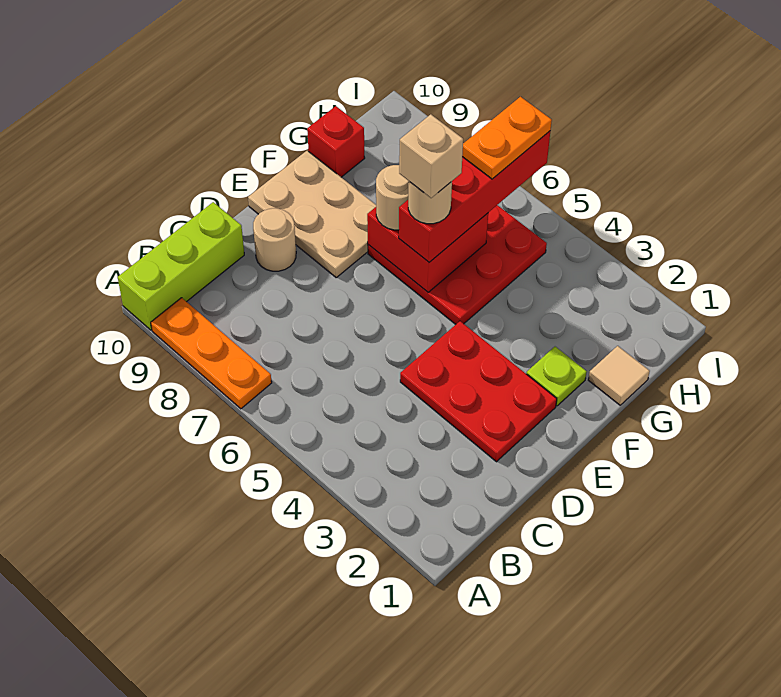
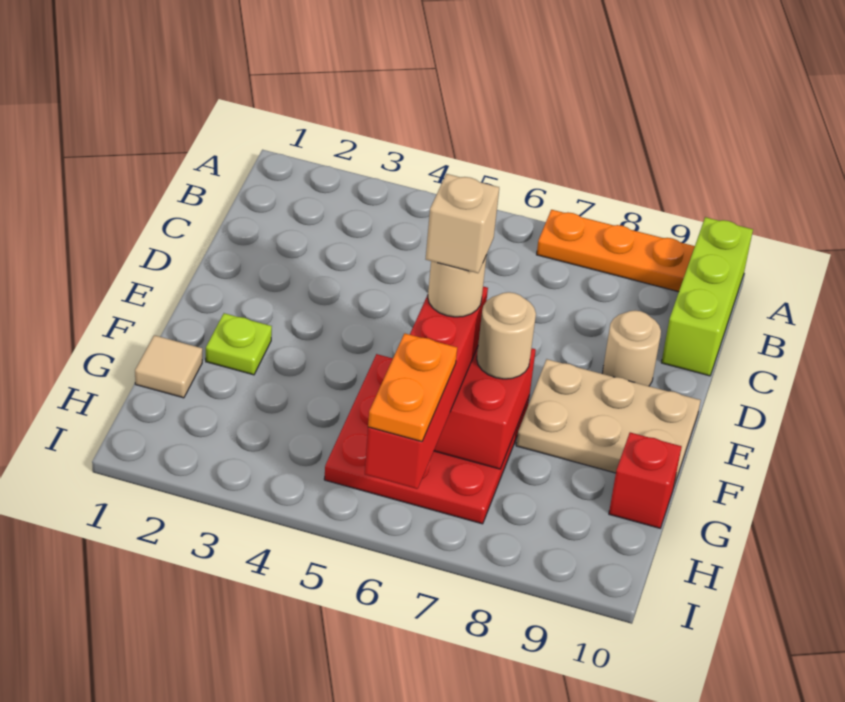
red plate D2:E4 level 1 -> none

